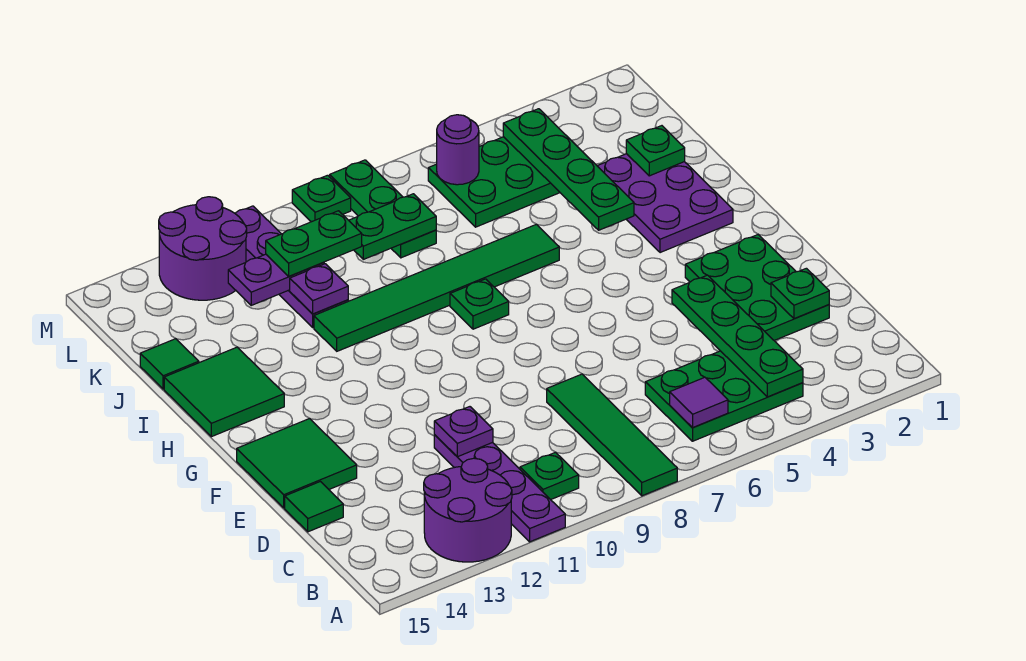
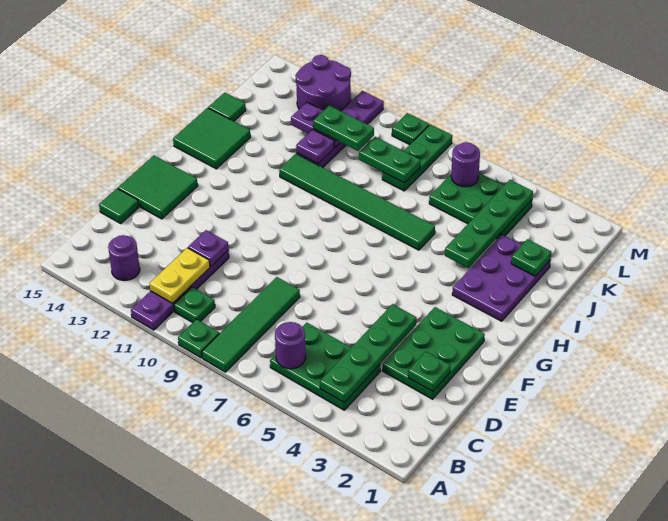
purple round brick A12:B13 level 1 -> purple round brick B13 level 1
purple tile B6 level 2 -> purple round brick B6 level 2
none -> yellow plate B11:C11 level 2
green plate H8 level 1 -> green plate A9 level 1

